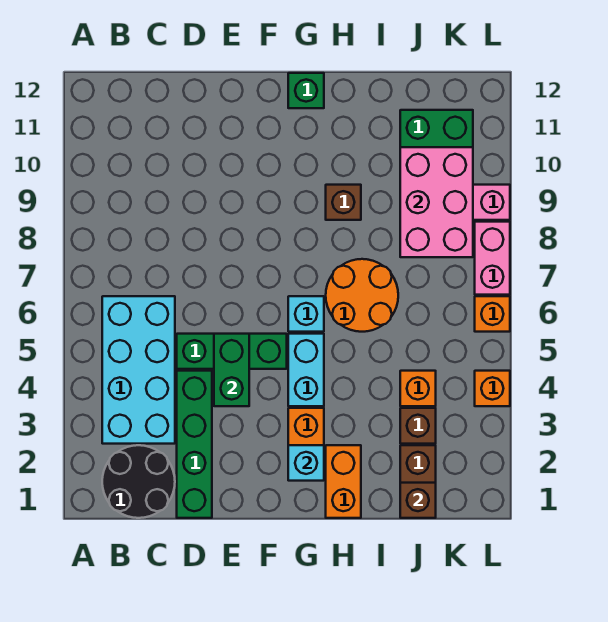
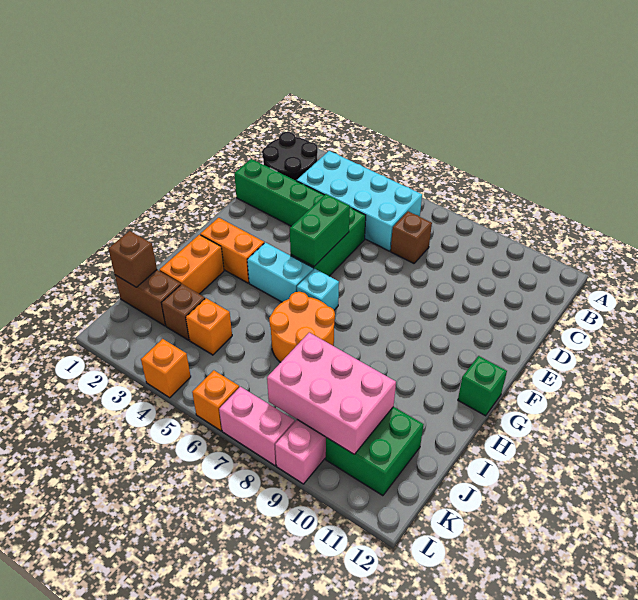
green brick E4:E5 level 2 -> green brick E5:F5 level 2
cyan brick G2 level 2 -> none
orange brick H1:H2 level 1 -> orange brick H2:I2 level 1
brown brick H9 level 1 -> brown brick C7 level 1

